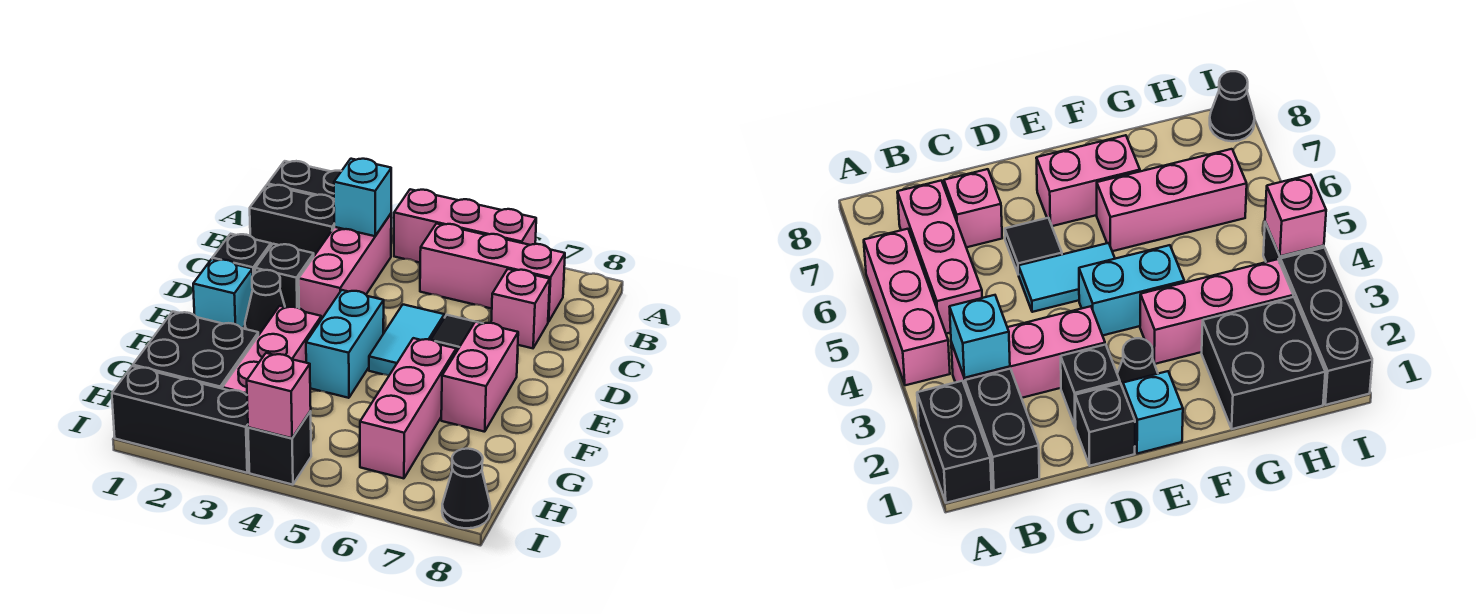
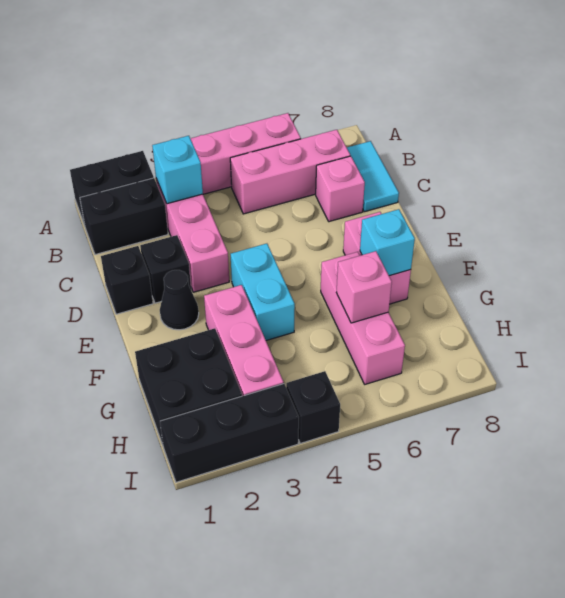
cyan tile D5:E5 level 1 -> cyan tile B8:C8 level 1
black tile D6 level 1 -> none
cyan brick E1 level 1 -> cyan brick F7 level 2
pink brick I4 level 2 -> pink brick G6 level 2
black cone I8 level 1 -> none

